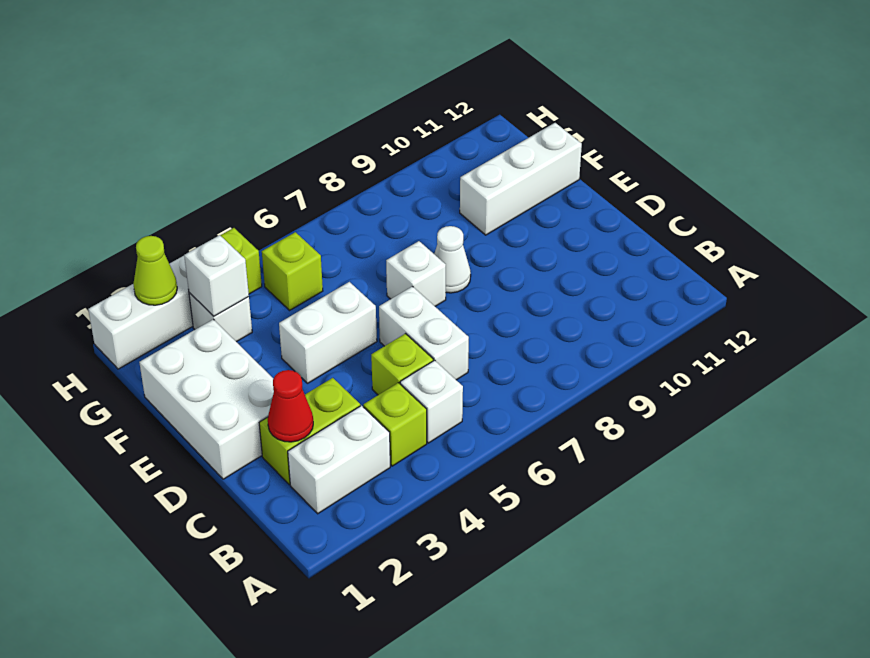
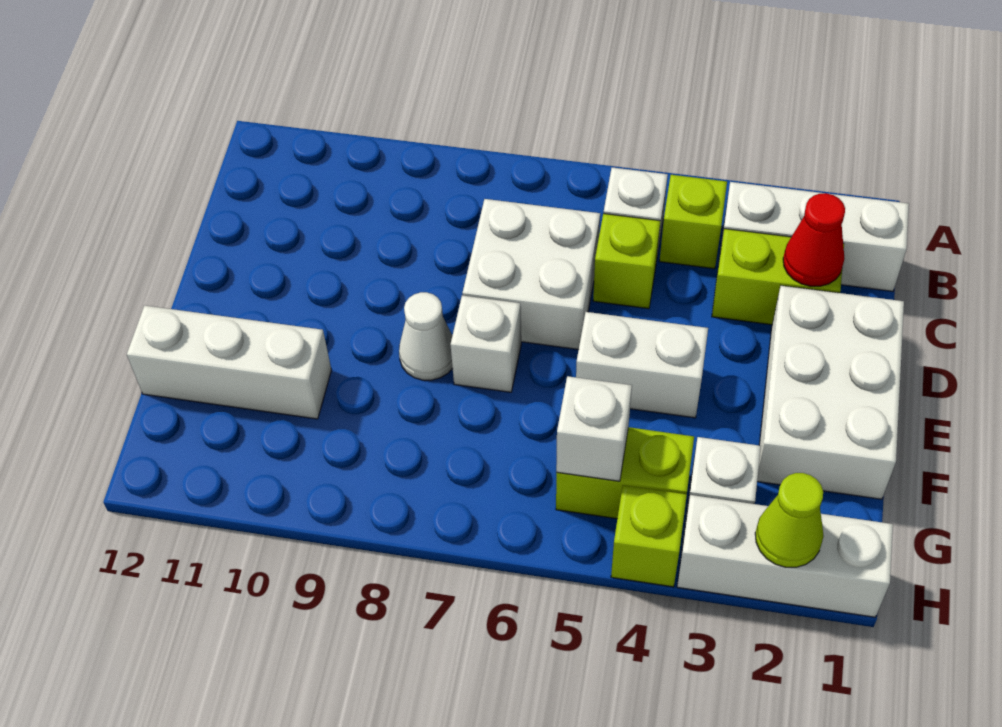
white brick B2:B3 level 1 -> white brick B1:B3 level 1
white brick C6:D6 level 1 -> white brick C6:D7 level 1
white brick G3 level 2 -> white brick G5 level 2
lime brick G5 level 1 -> lime brick G4:G5 level 1

